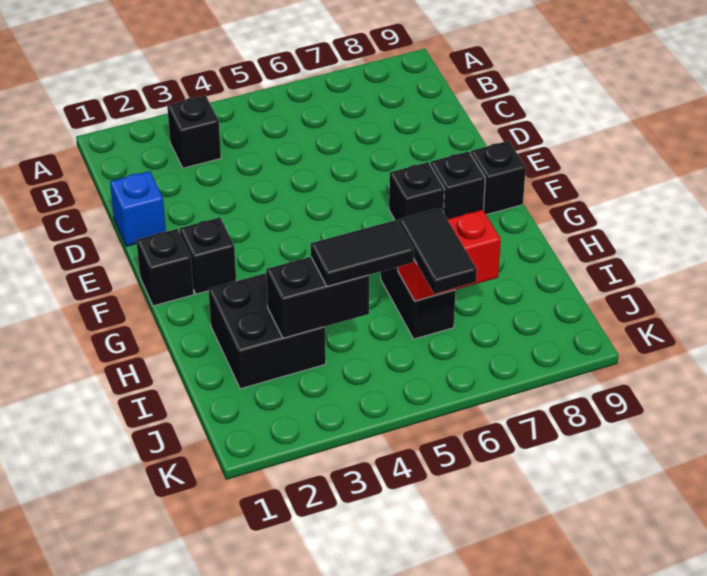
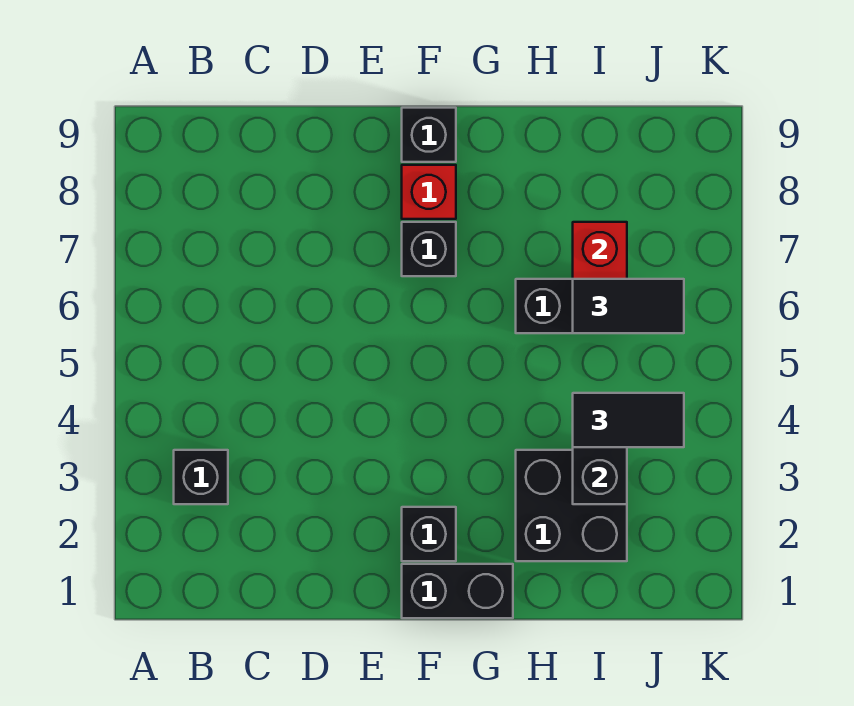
blue brick D1 level 1 -> none
black brick F1 level 1 -> black brick F1:G1 level 1
black brick F8 level 1 -> red brick F8 level 1
black tile I4:I5 level 3 -> black tile I4:J4 level 3

